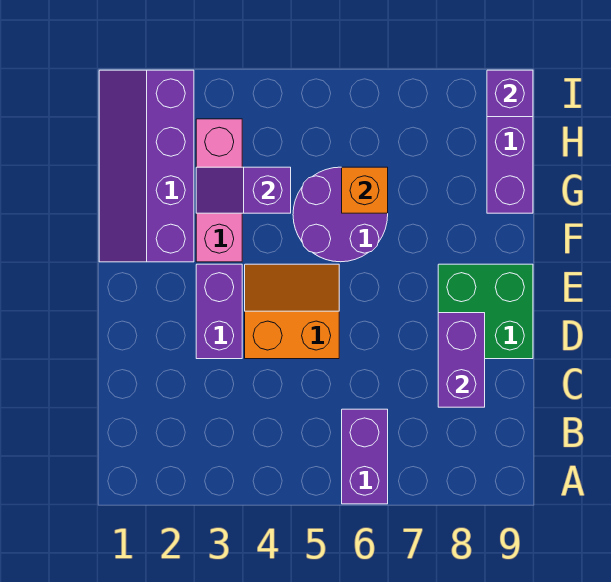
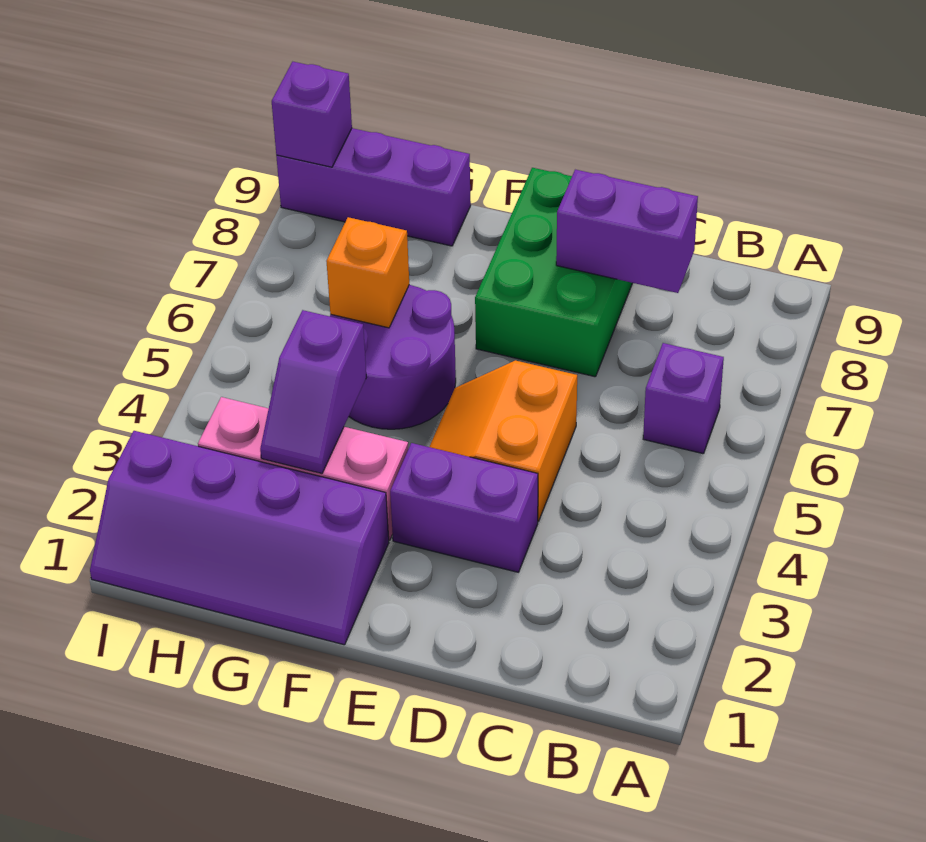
purple brick A6:B6 level 1 -> purple brick B6 level 1
green brick D8:E9 level 1 -> green brick D7:E9 level 1

